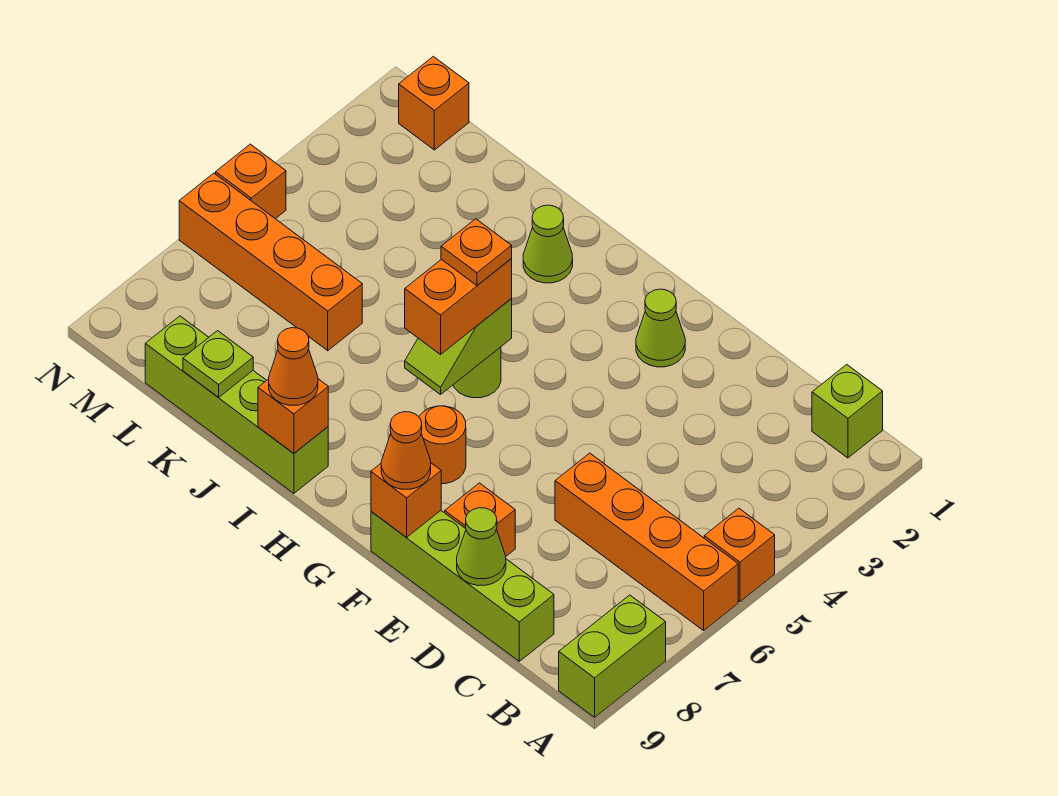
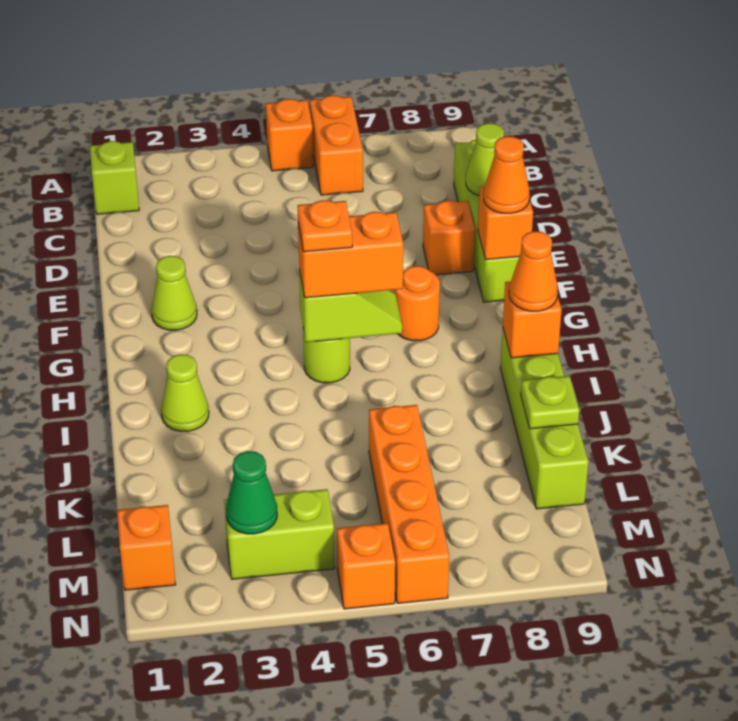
orange brick A6:D6 level 1 -> orange brick A6:B6 level 1
lime brick A8:A9 level 1 -> lime brick M3:M4 level 1
none -> green cone M3 level 2

